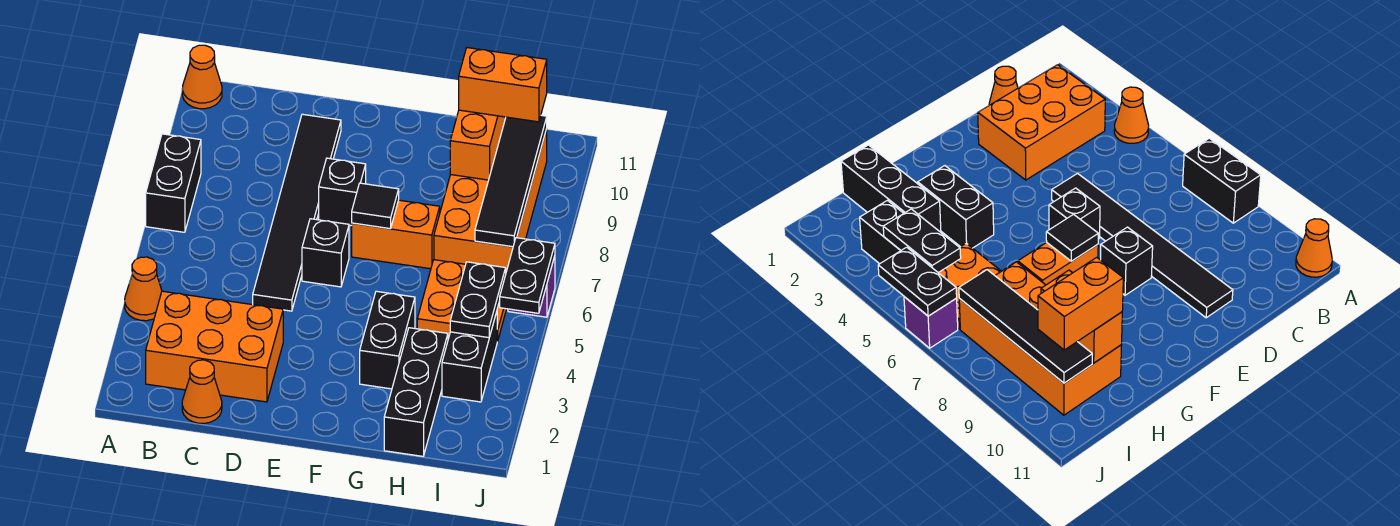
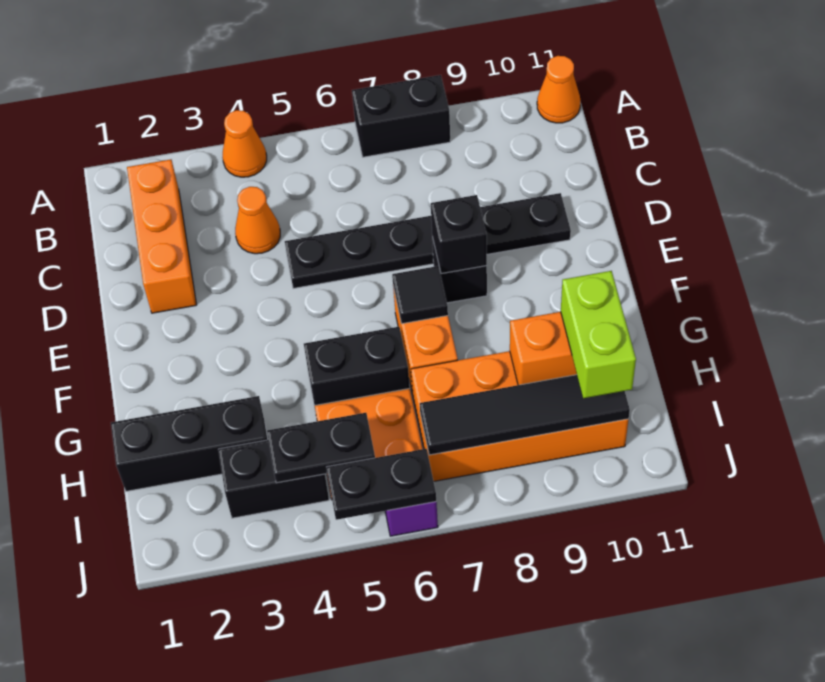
orange brick B2:D3 level 1 -> orange brick B2:D2 level 1
orange cone C1 level 1 -> orange cone C4 level 1
black tile D5:D10 level 1 -> black plate D5:D10 level 1
black brick E6 level 1 -> black brick E8 level 2
black brick G3:G4 level 1 -> black brick G5:G6 level 1
orange brick H10:I10 level 3 -> lime brick H10:I10 level 3

